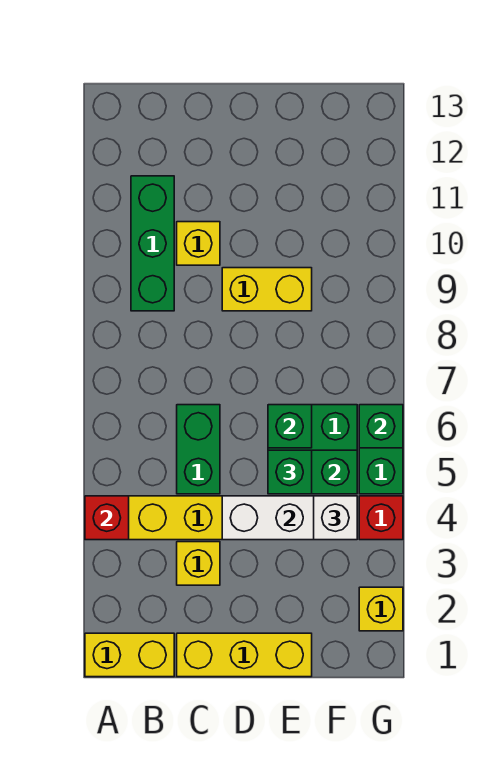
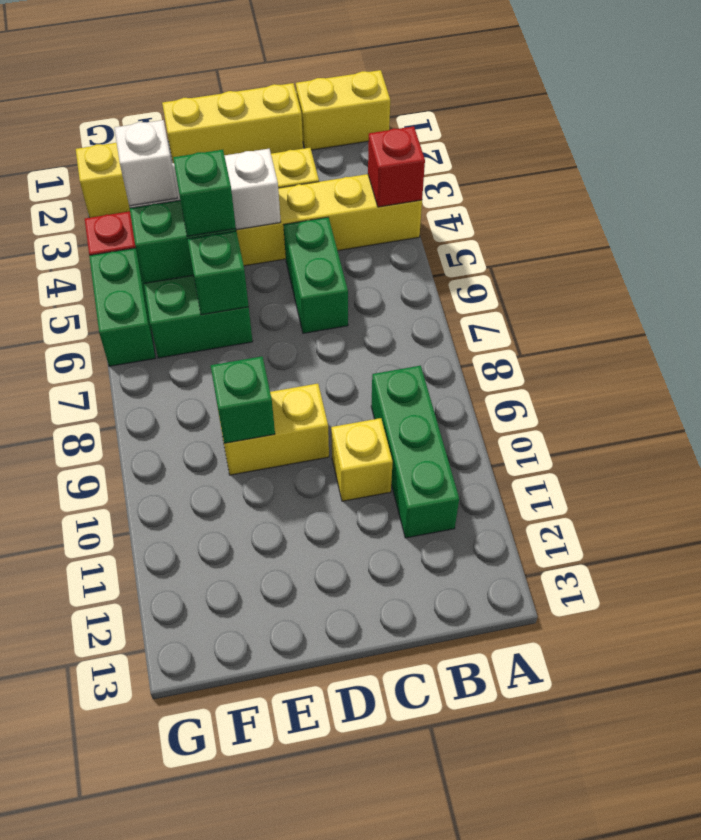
green brick G6 level 2 -> green brick E9 level 2

